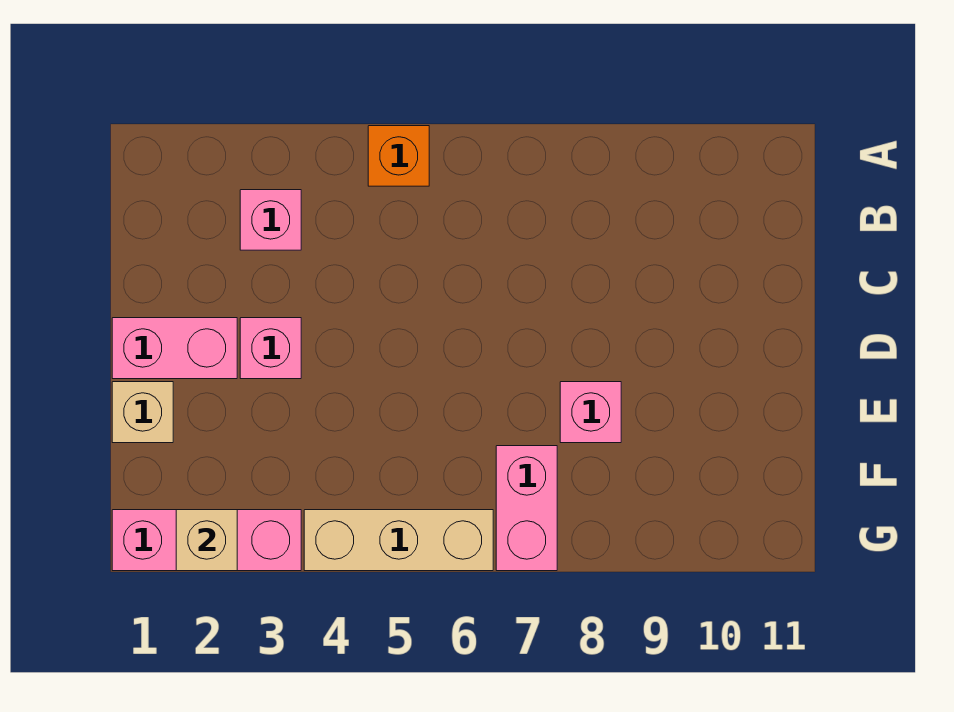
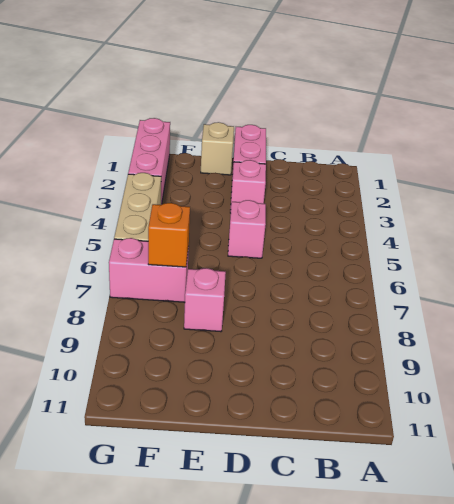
orange brick A5 level 1 -> orange brick F7 level 2
pink brick B3 level 1 -> pink brick D5 level 1
tan brick G2 level 2 -> none

